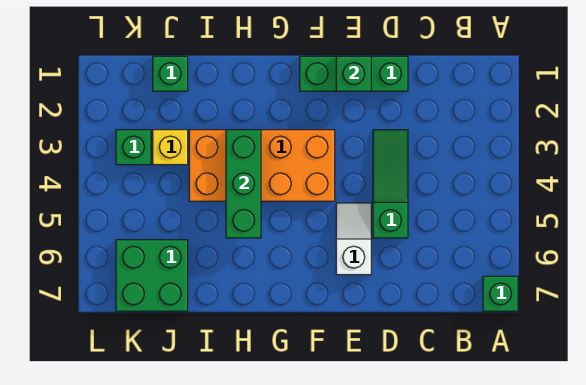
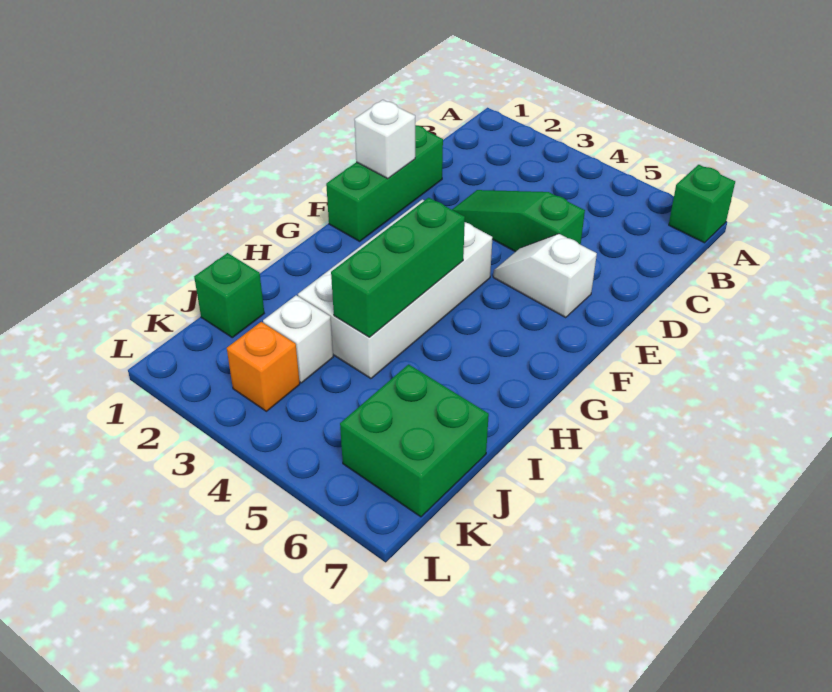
green brick E1 level 2 -> white brick E1 level 2
orange brick F3:I4 level 1 -> white brick F3:I4 level 1
green brick H3:H5 level 2 -> green brick G4:I4 level 2
yellow brick J3 level 1 -> white brick J3 level 1
green brick K3 level 1 -> orange brick K3 level 1

